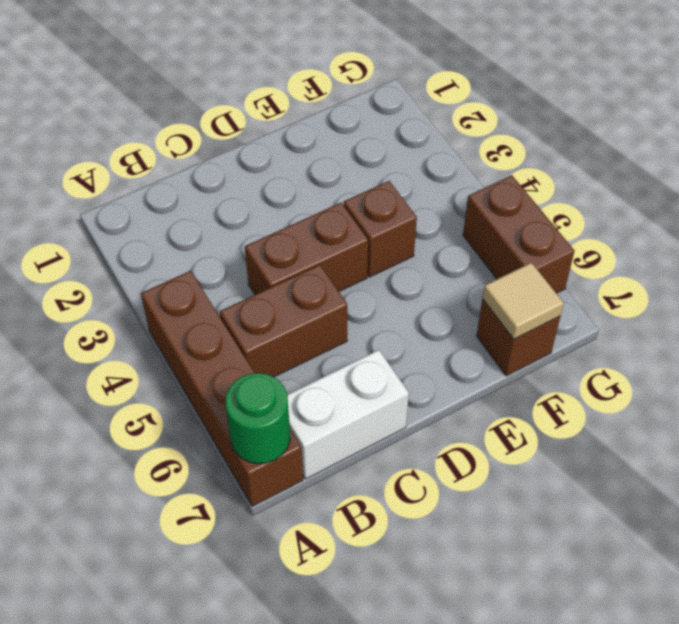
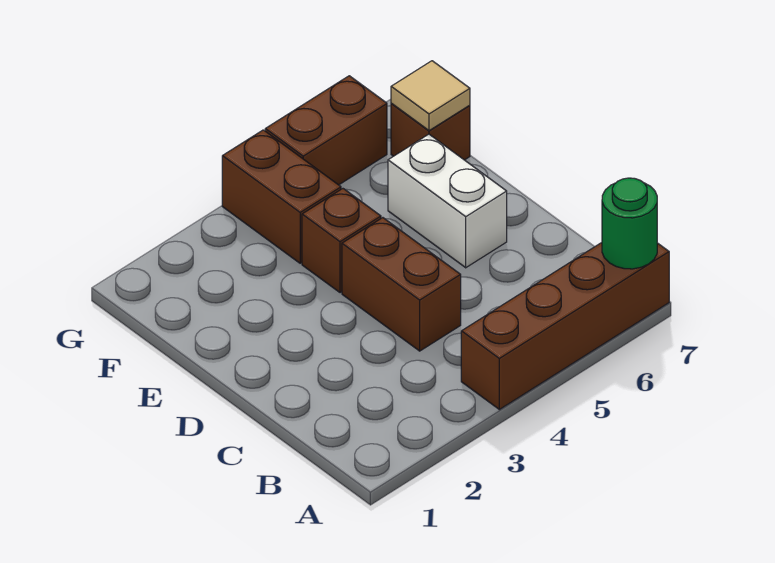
brown brick B5:C5 level 1 -> brown brick F4:G4 level 1
white brick B7:C7 level 1 -> white brick D6:E6 level 1

